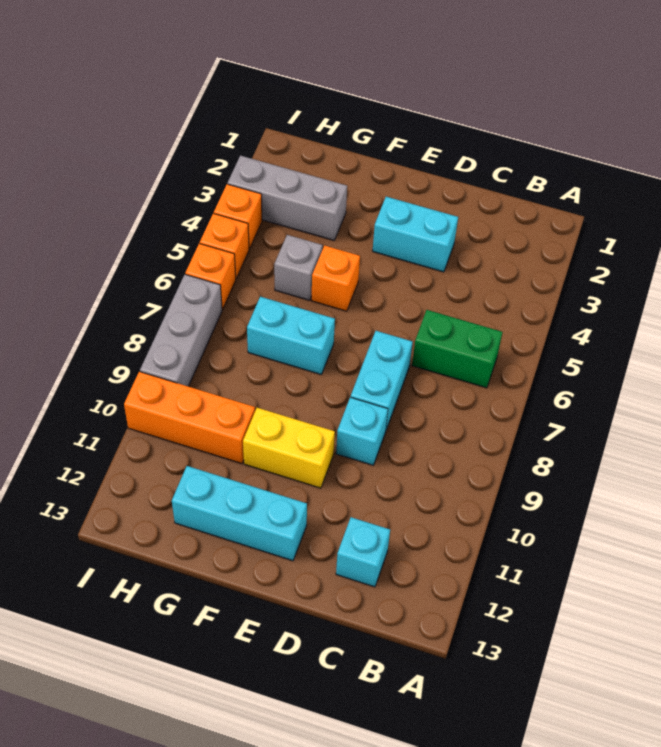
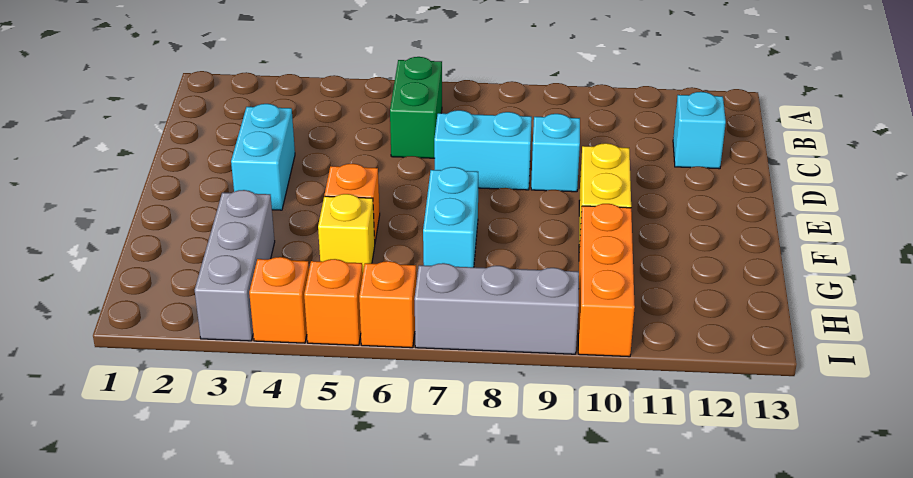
cyan brick E12:G12 level 1 -> none
grey brick G5 level 1 -> yellow brick G5 level 1

